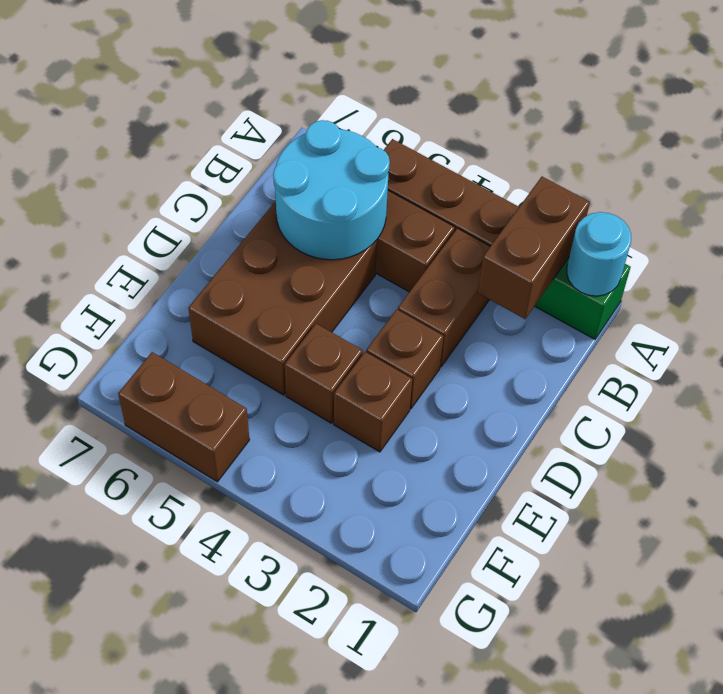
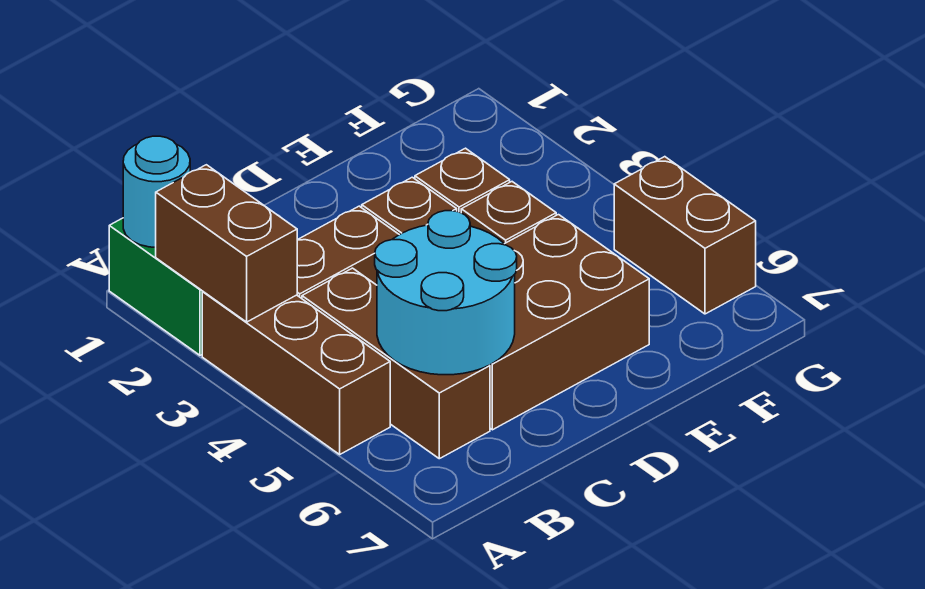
brown brick A2:B2 level 2 -> brown brick A2:A3 level 2

